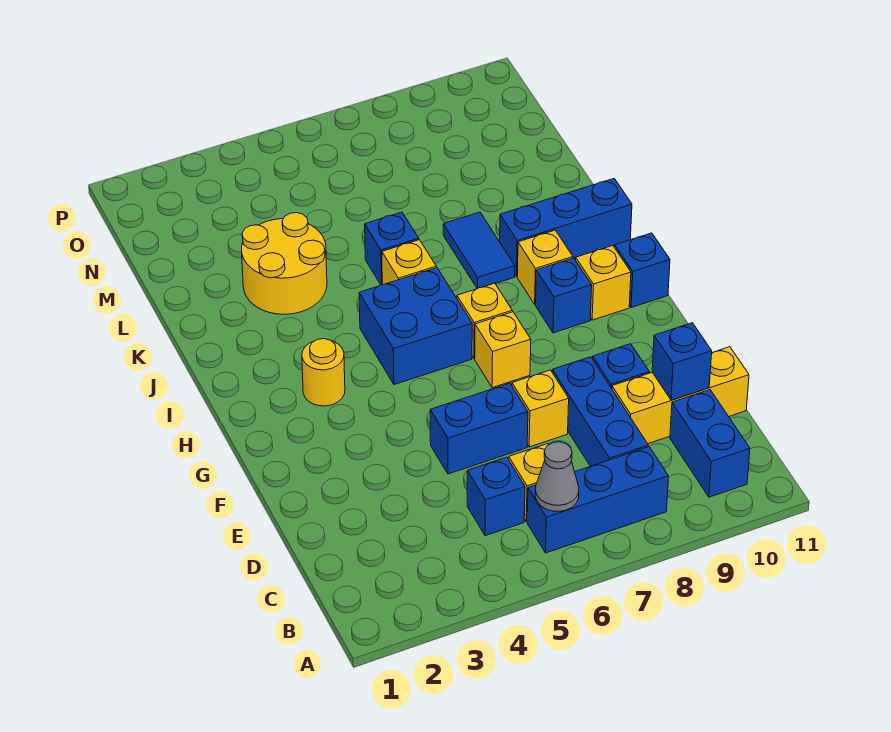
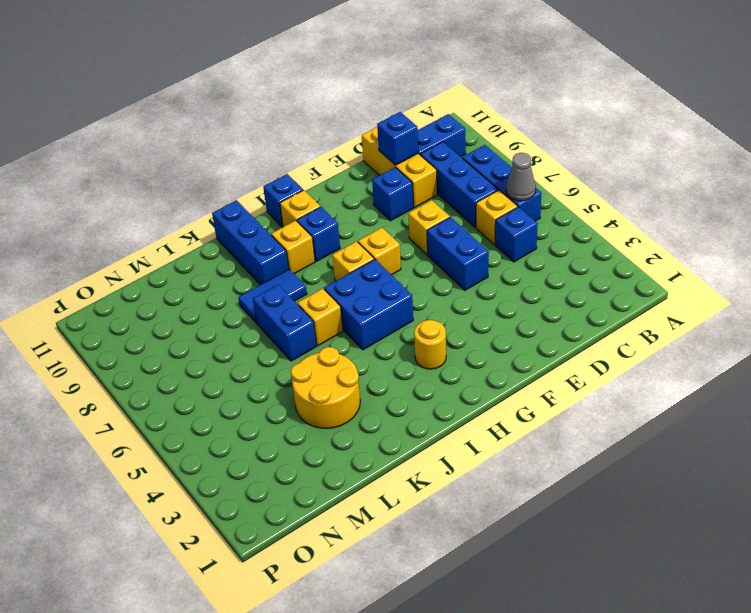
blue brick C8:E8 level 1 -> blue brick C7:C9 level 1
blue brick K6 level 1 -> blue brick K6:K7 level 1

